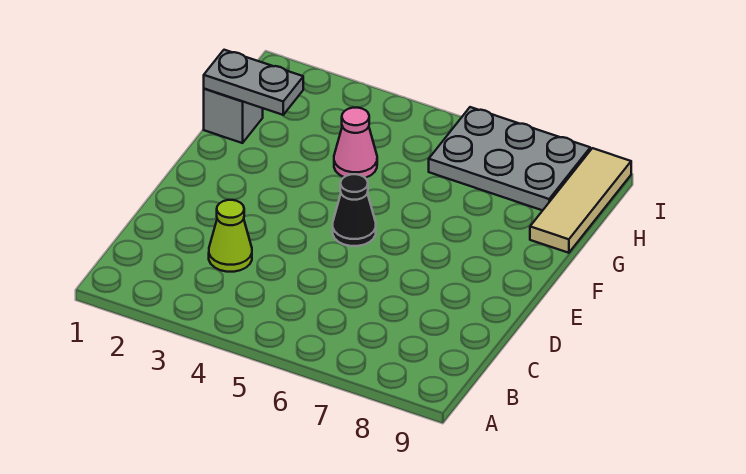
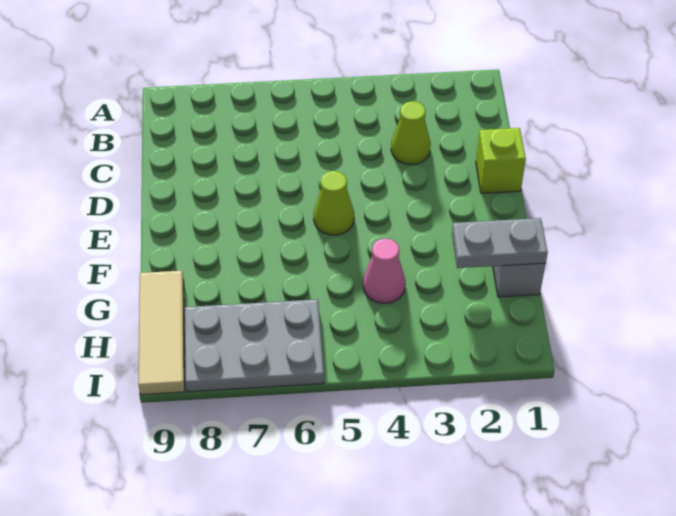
none -> lime brick D1 level 1
black cone E5 level 1 -> lime cone E5 level 1

